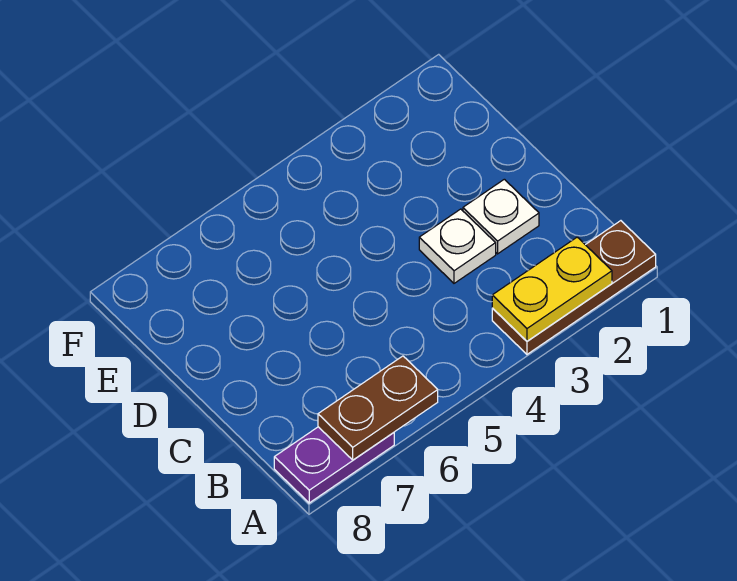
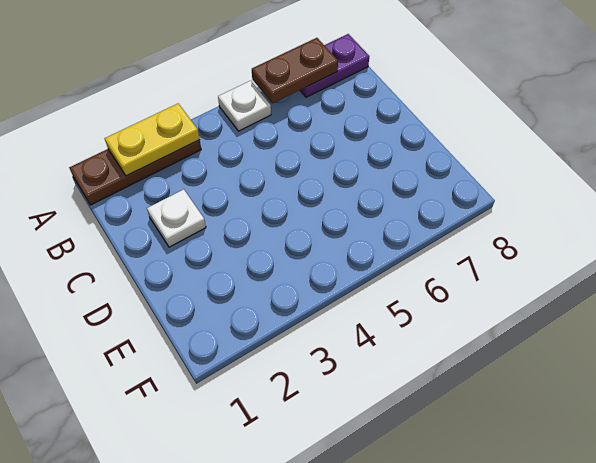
white plate C3 level 1 -> white plate A5 level 1

